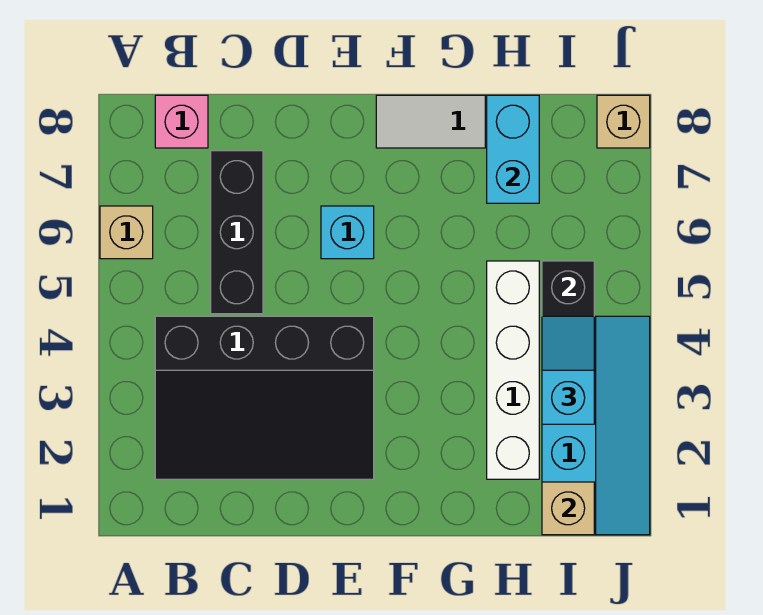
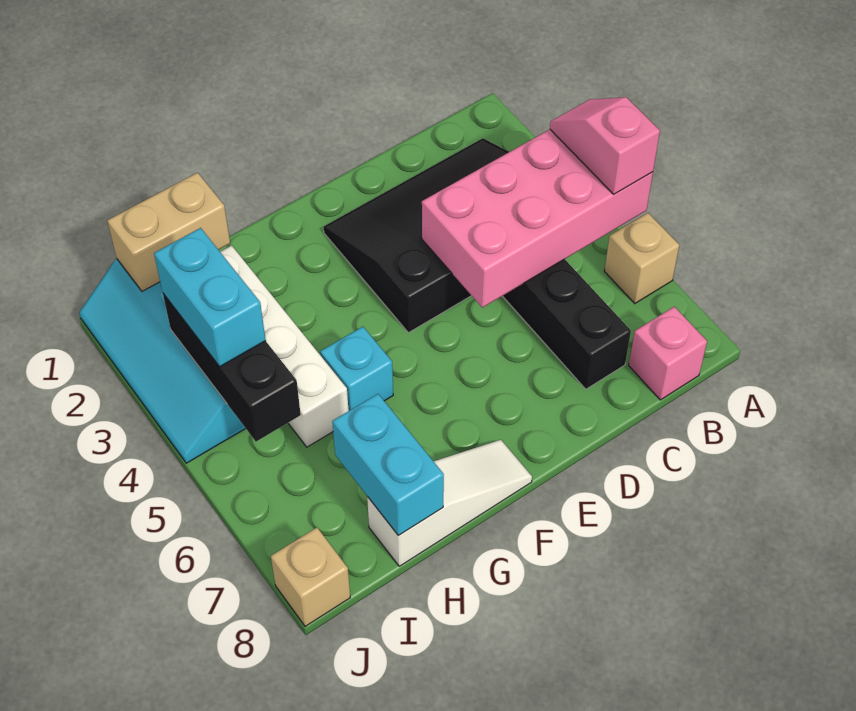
none -> pink brick A4:D5 level 2
none -> pink slope A4:A5 level 3 top 5
cyan brick E6 level 1 -> cyan brick G5 level 1
tan brick I1 level 2 -> tan brick H1:I1 level 2
cyan slope I3:I4 level 3 top 3 -> cyan brick I3:I4 level 3

